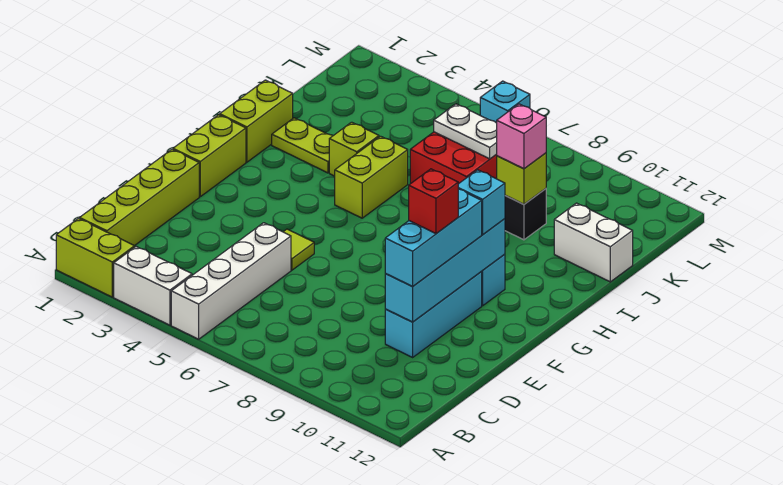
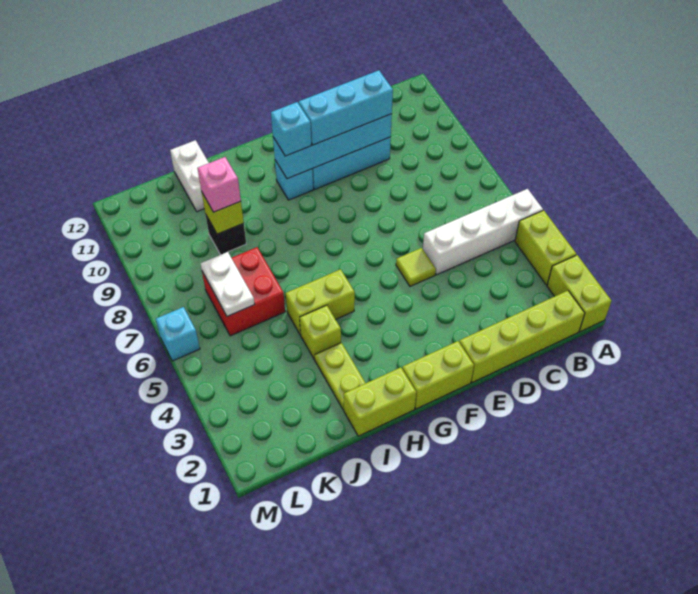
white brick A3:A4 level 1 -> lime brick A3:A4 level 1
red brick E10 level 4 -> none

